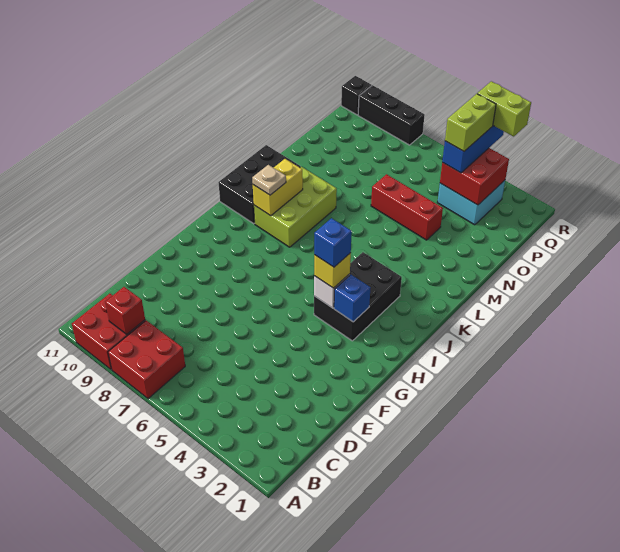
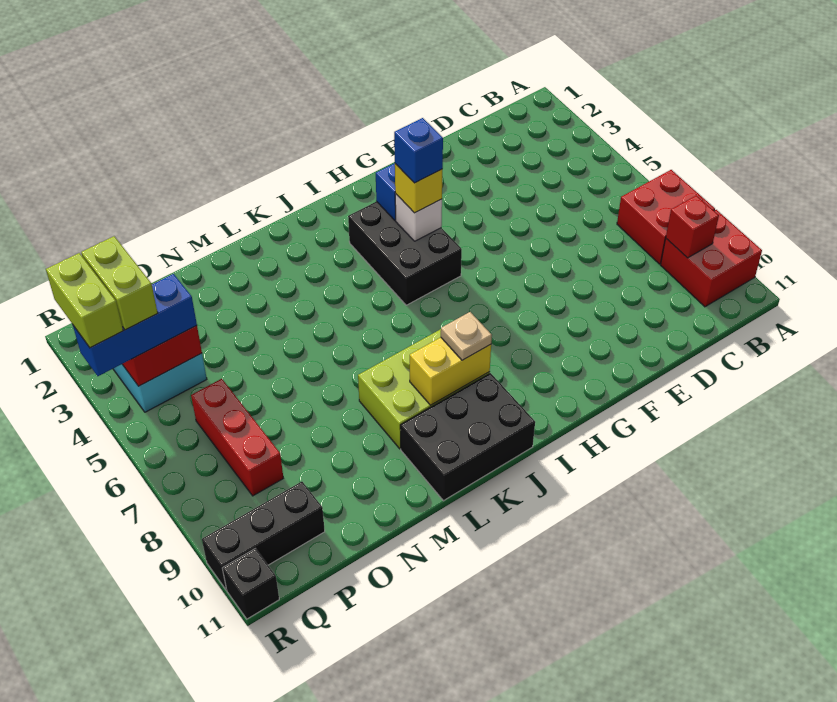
black brick H3:J4 level 1 -> black brick H3:I5 level 1
red brick N4:N6 level 1 -> red brick P6:P8 level 1
lime brick P4:Q4 level 4 -> lime brick Q3:Q4 level 4
black brick R8:R10 level 1 -> black brick P10:R10 level 1

